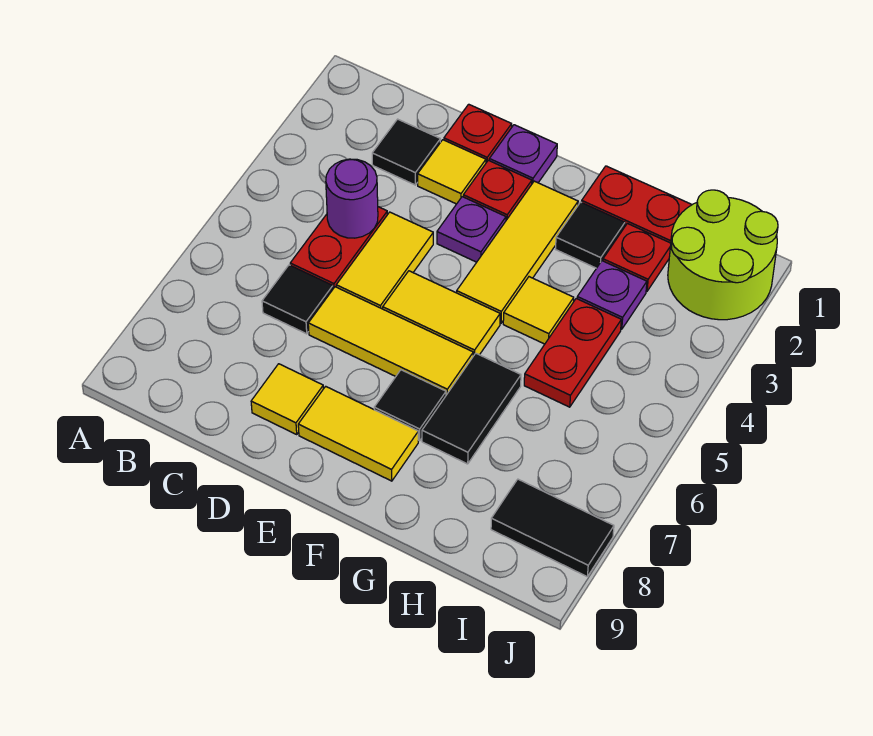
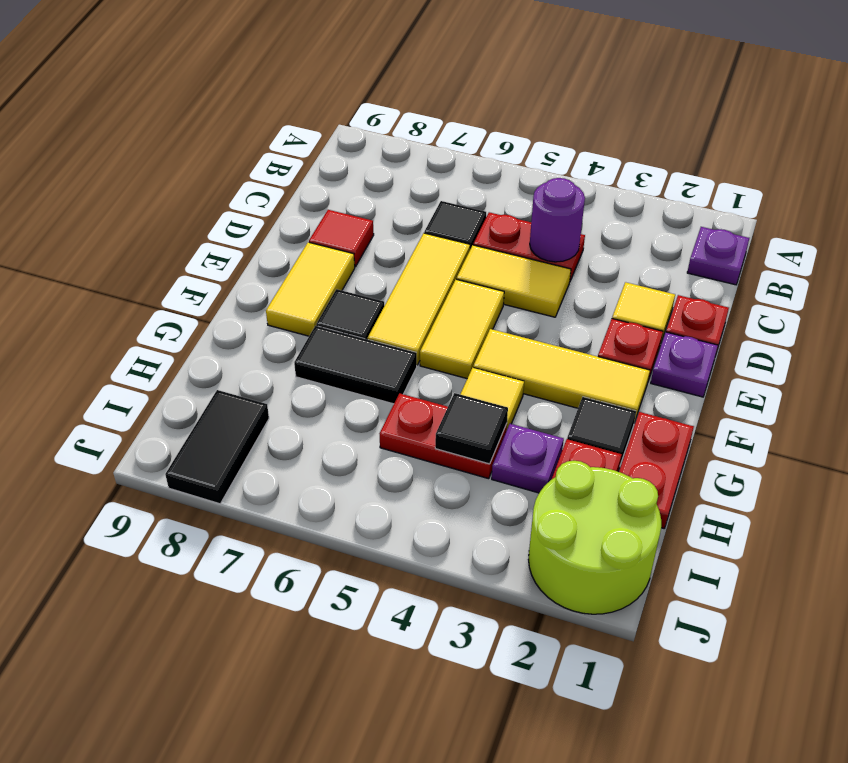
black tile C2 level 1 -> black tile H4 level 2
yellow tile D8 level 1 -> red tile D8 level 1
purple plate E3 level 1 -> purple plate B1 level 1

